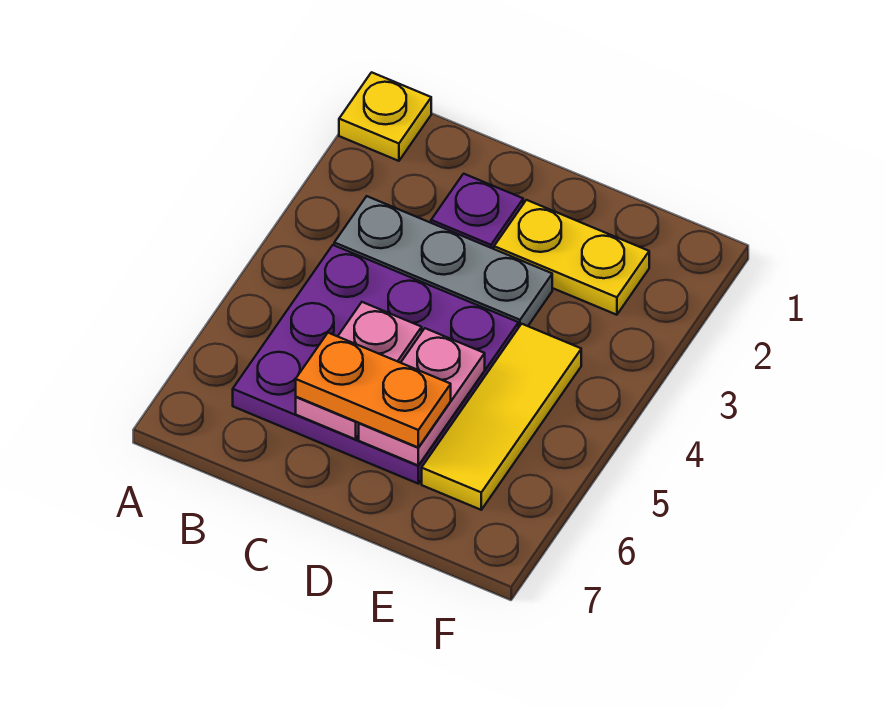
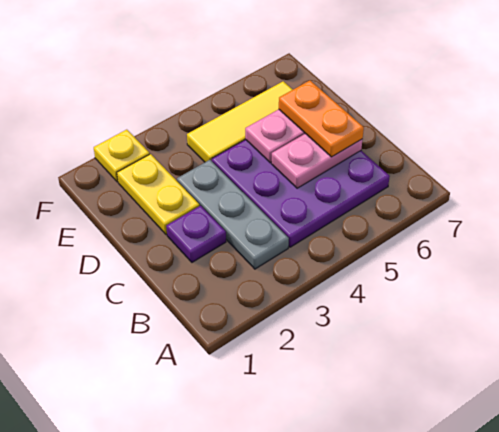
yellow plate A1 level 1 -> yellow plate F2 level 1

